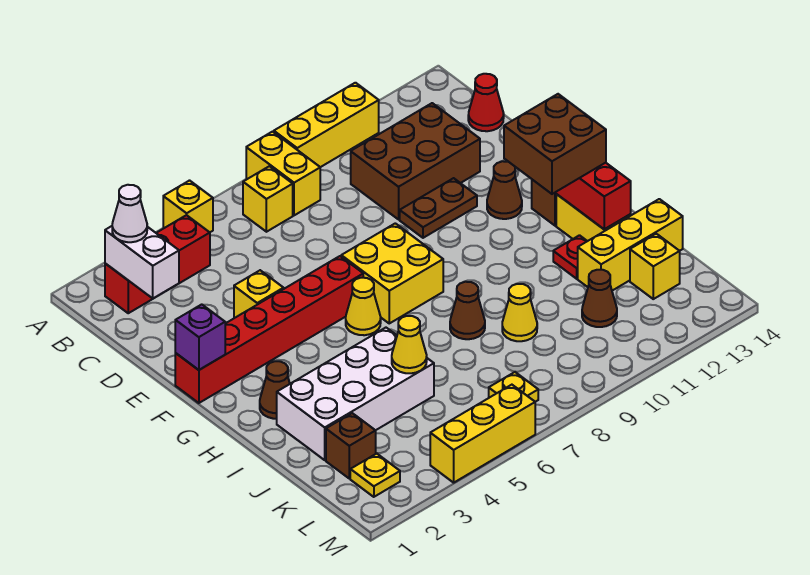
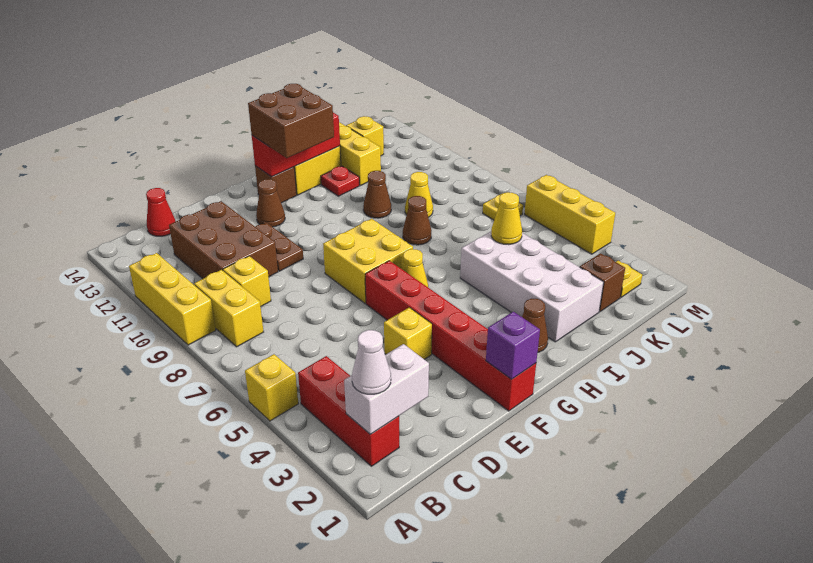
yellow brick A8:B8 level 1 -> yellow brick B8:B9 level 1
yellow brick B7 level 1 -> yellow brick C9 level 1
brown cone K11 level 1 -> brown cone I10 level 1

